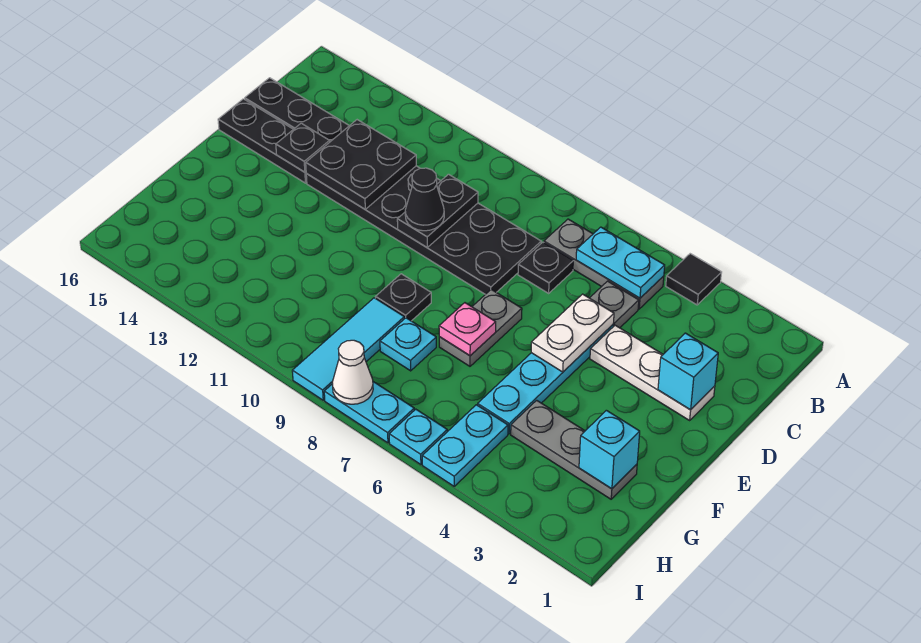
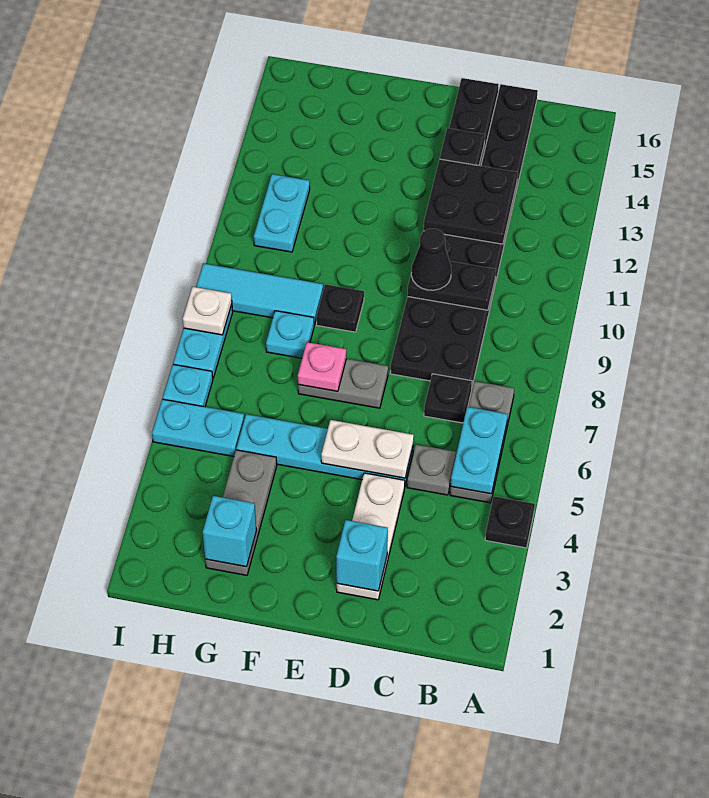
black tile A4 level 1 -> black plate A4 level 1
none -> cyan plate H11:H12 level 1
white cone I8 level 2 -> white plate I8 level 2

